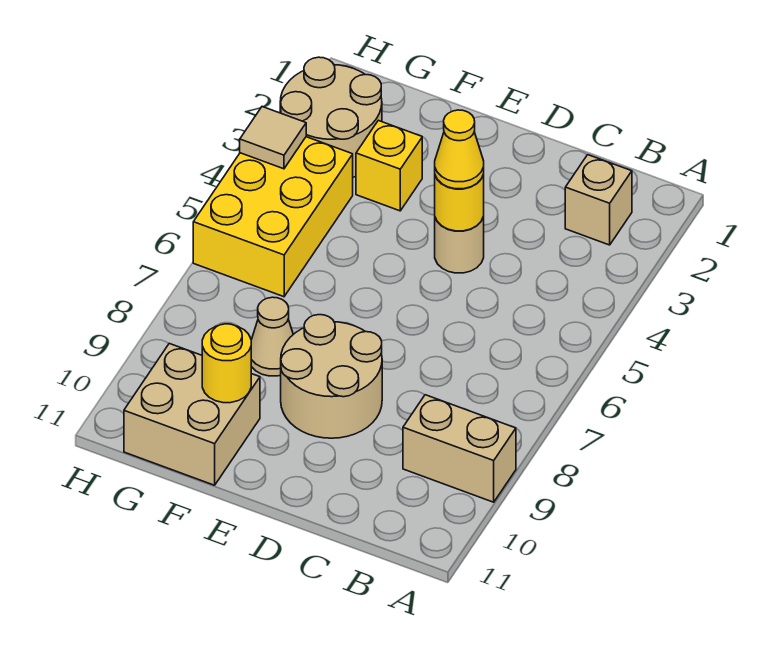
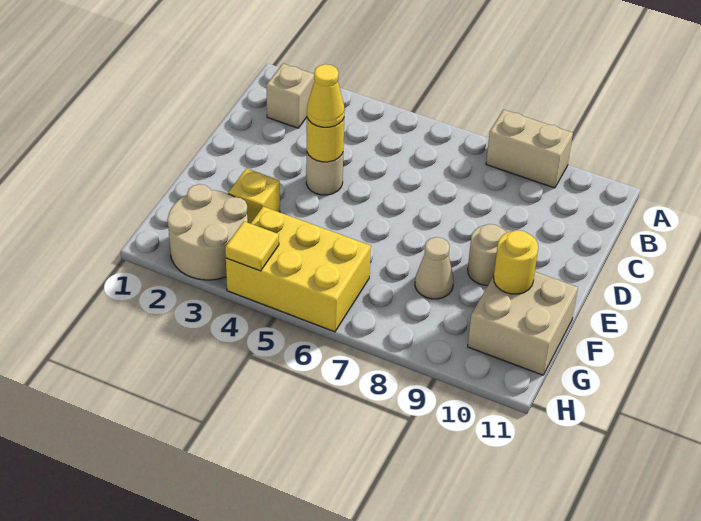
tan brick A9:B9 level 1 -> tan brick A8:A9 level 1
tan round brick D8:E9 level 1 -> tan round brick E9 level 1
tan tile H4 level 2 -> yellow tile H4 level 2

